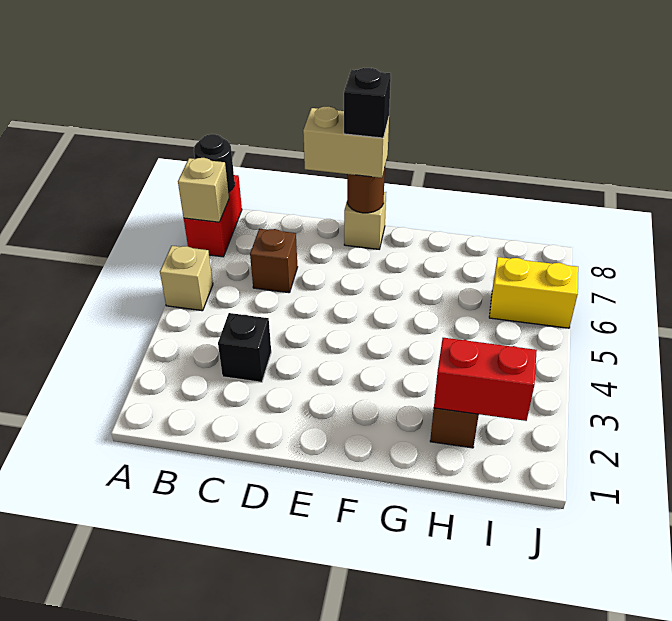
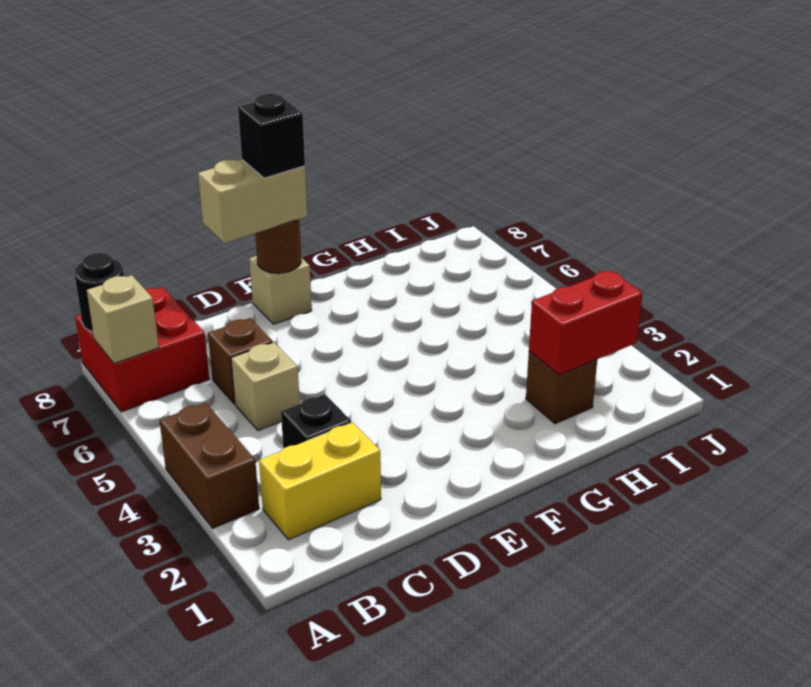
none -> brown brick A3:A4 level 1
tan brick A5 level 1 -> tan brick C5 level 1
red brick A7:A8 level 1 -> red brick A7:B8 level 1
yellow brick I6:J6 level 1 -> yellow brick B2:C2 level 1

